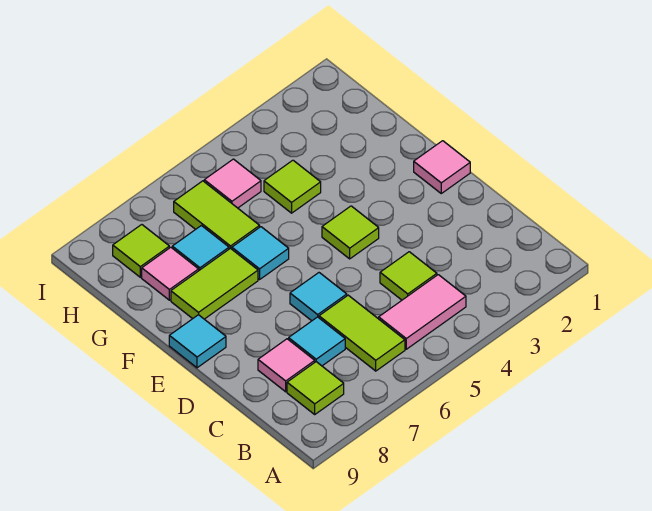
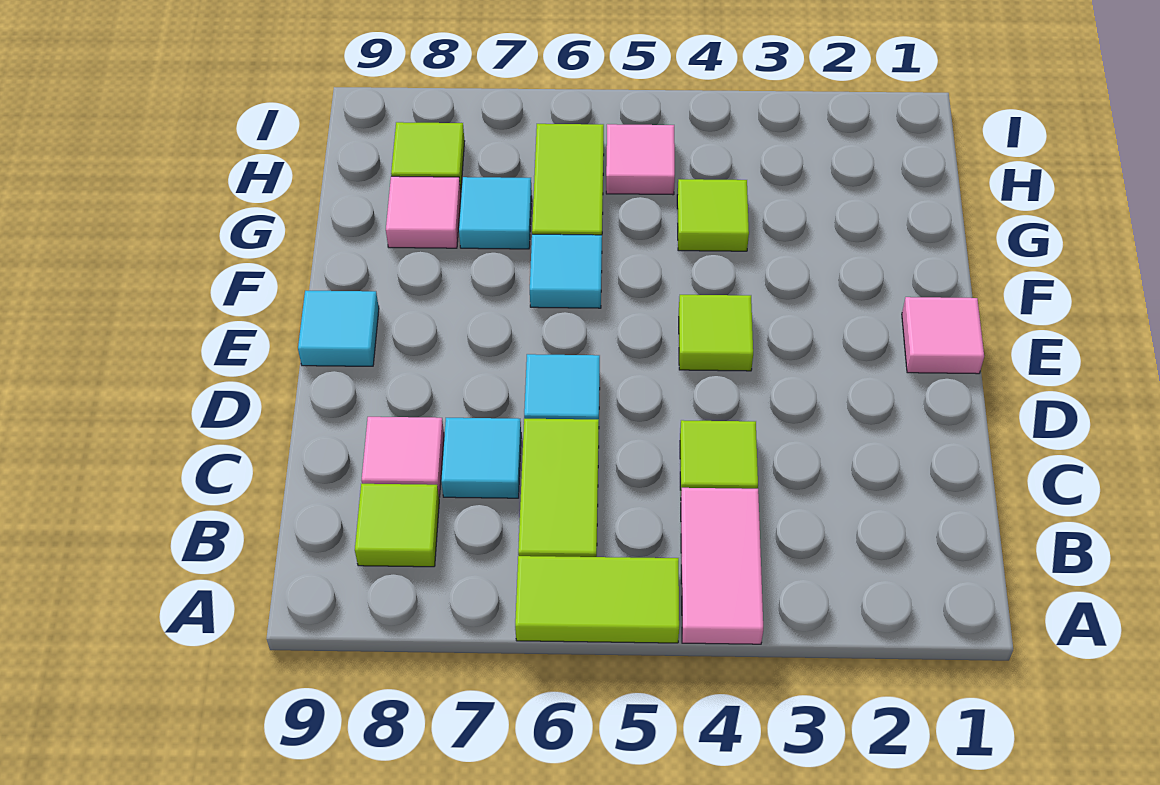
pink tile B4:B5 level 1 -> pink tile A4:B4 level 1
lime tile F7:F8 level 1 -> lime tile A5:A6 level 1

